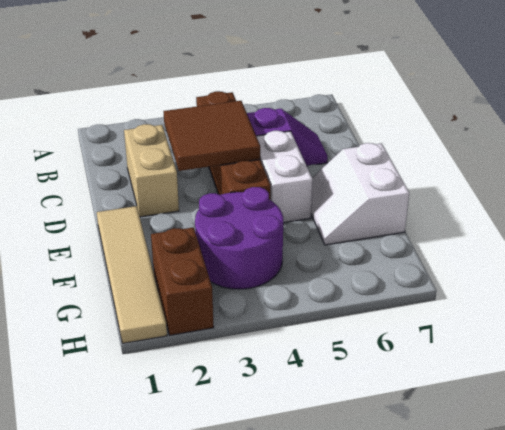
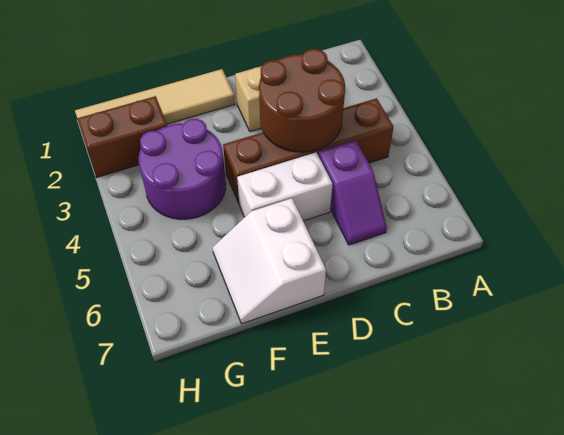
brown tile C3:D4 level 2 -> brown round brick C3:D4 level 2
white slope E6:F7 level 1 top 7 -> white slope E6:F7 level 1 top E

